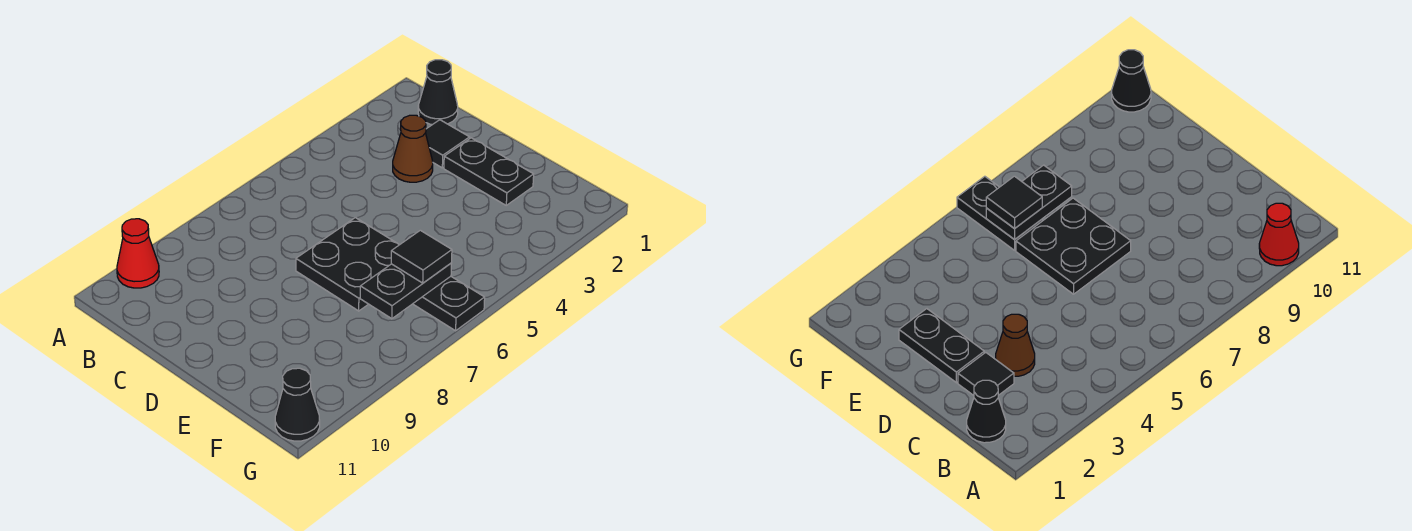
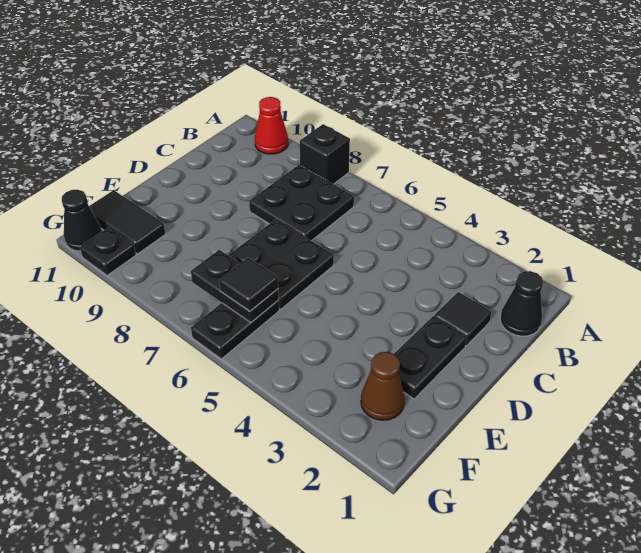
none -> black brick A8 level 1
none -> black plate B7:C8 level 1
brown cone C3 level 1 -> brown cone F2 level 1
none -> black tile F10:F11 level 1
none -> black plate G10 level 1

